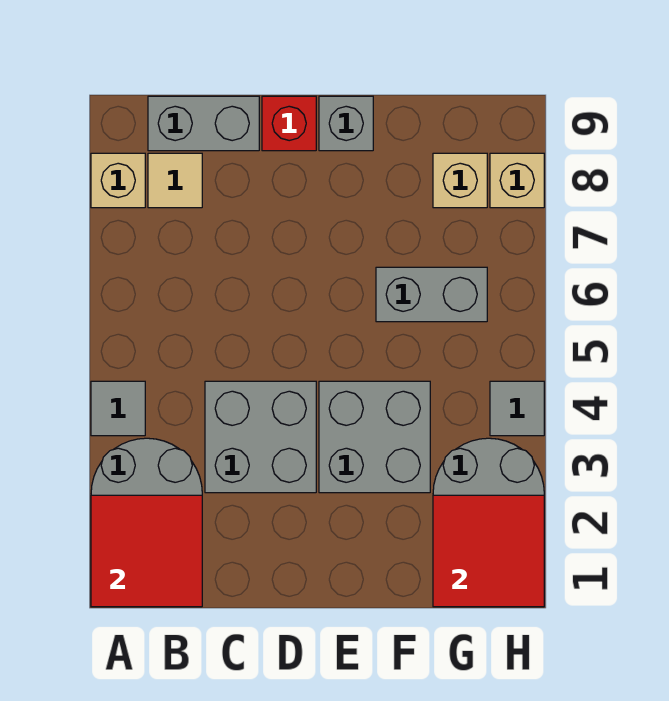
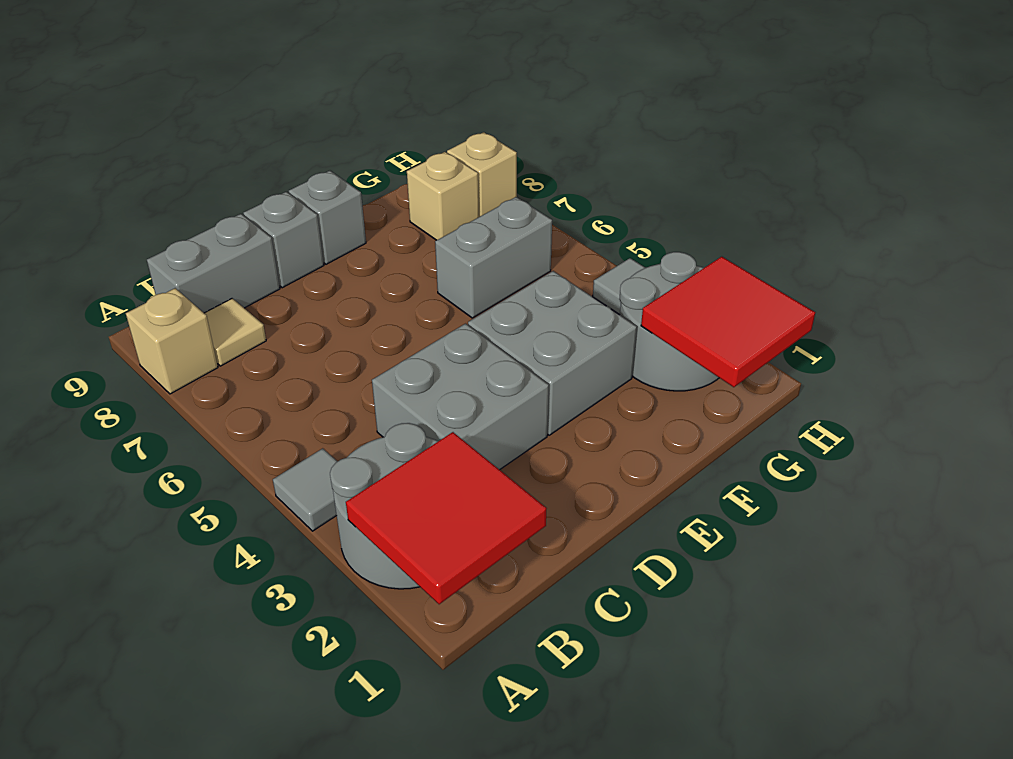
red brick D9 level 1 -> grey brick D9 level 1

